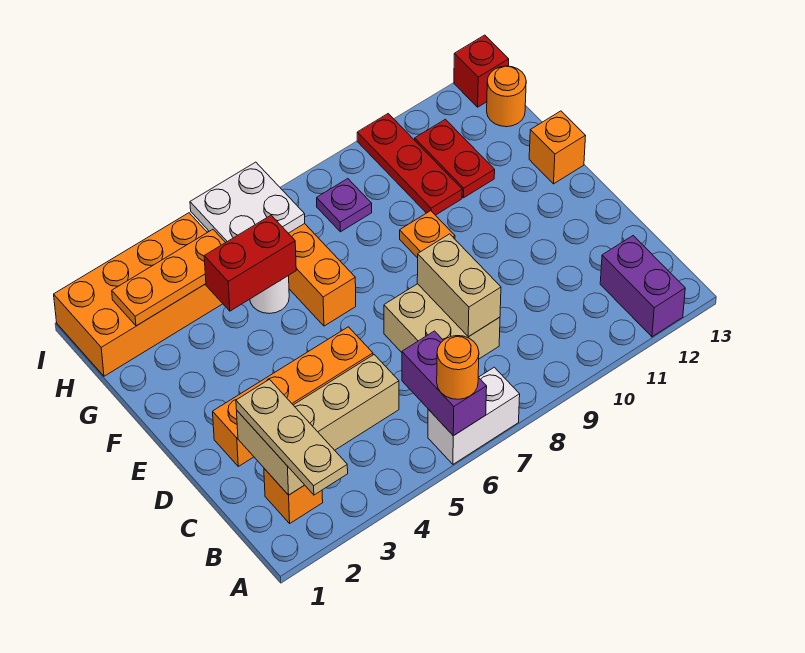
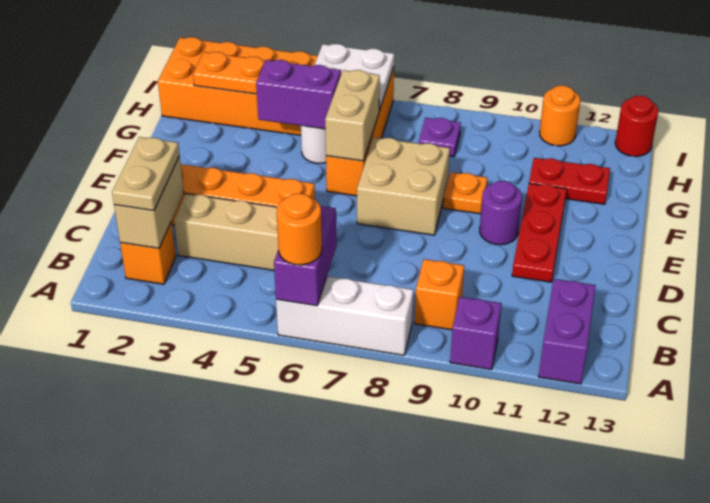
tan plate A2:C2 level 3 -> tan plate B2:C2 level 3
white brick A6:A7 level 1 -> white brick A6:A8 level 1
none -> purple brick A10 level 1
tan brick C7:D8 level 1 -> tan brick E7:F8 level 1
tan brick C8:D8 level 2 -> tan brick F6:G6 level 2
none -> purple round brick E10 level 1
orange brick F13 level 1 -> orange brick B9 level 1
red brick G4:G5 level 2 -> purple brick G4:G5 level 2
red plate G10:I10 level 1 -> red plate D11:F11 level 1
red plate G11:H11 level 1 -> red plate G11:G12 level 1
orange round brick H13 level 1 -> orange round brick I11 level 1
red brick I13 level 1 -> red round brick I13 level 1

